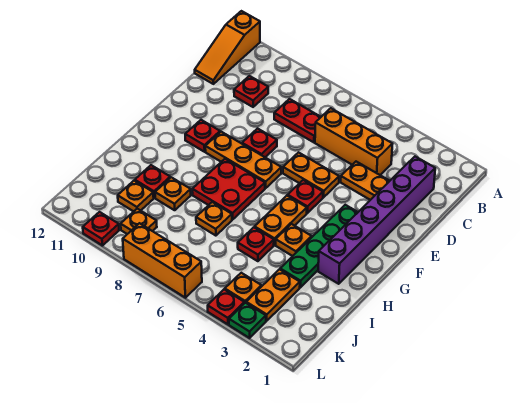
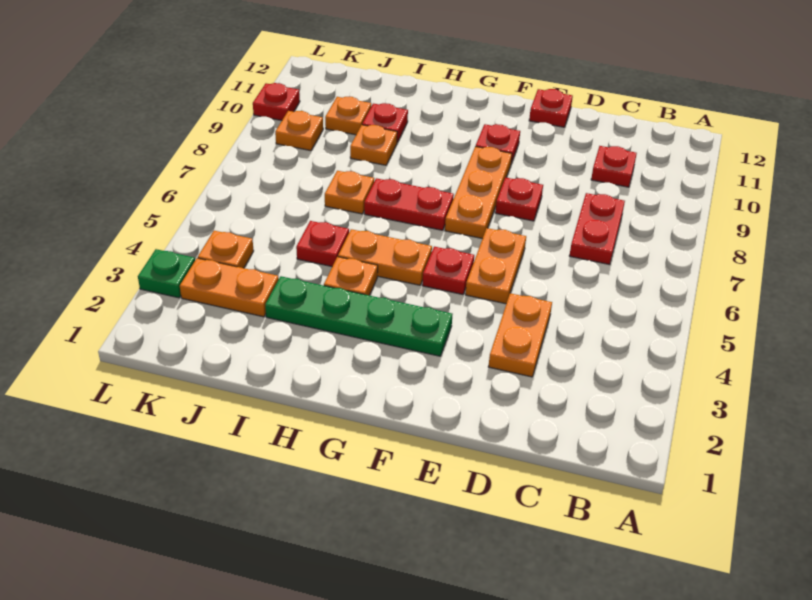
orange slope A12:C12 level 1 top A -> none
purple brick C2:H2 level 1 -> none
orange brick C4:C6 level 1 -> none
red plate G7:H8 level 1 -> red plate G7:H7 level 1
red plate L4 level 1 -> red plate E12 level 1
orange brick L6:L8 level 1 -> none

